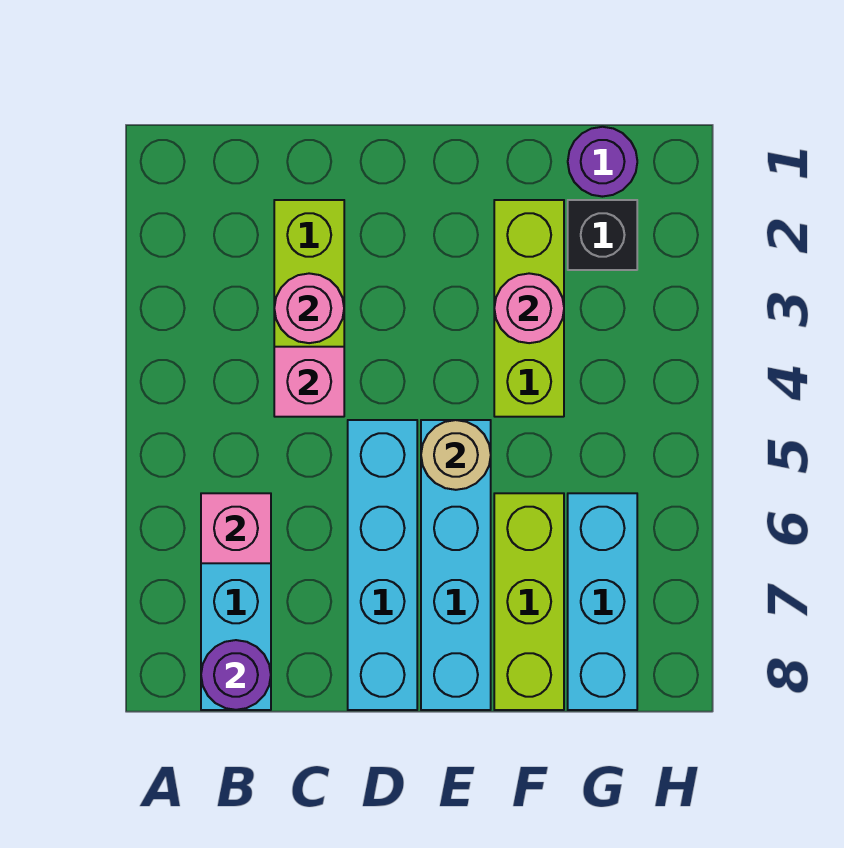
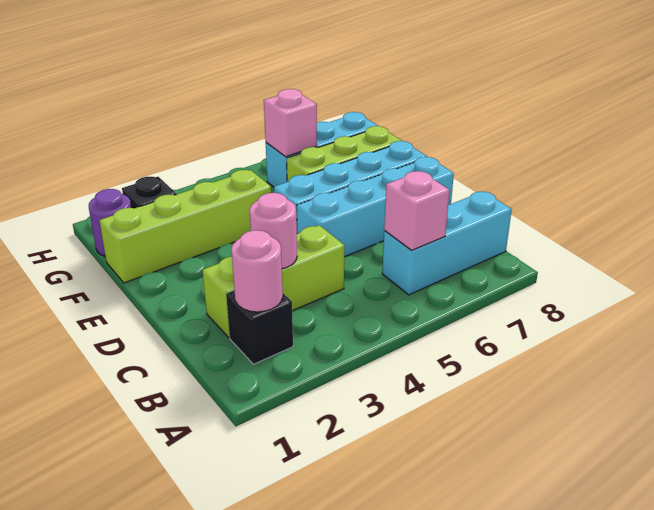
none -> black brick B2 level 1
purple round brick B8 level 2 -> none
pink brick C4 level 2 -> pink brick G6 level 2
tan round brick E5 level 2 -> none
lime brick F2:F4 level 1 -> lime brick F1:F4 level 1
pink round brick F3 level 2 -> pink round brick B2 level 2

